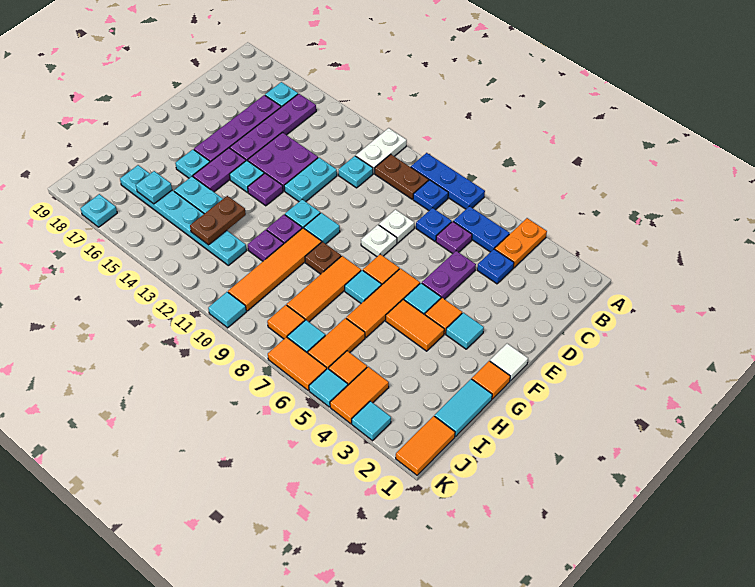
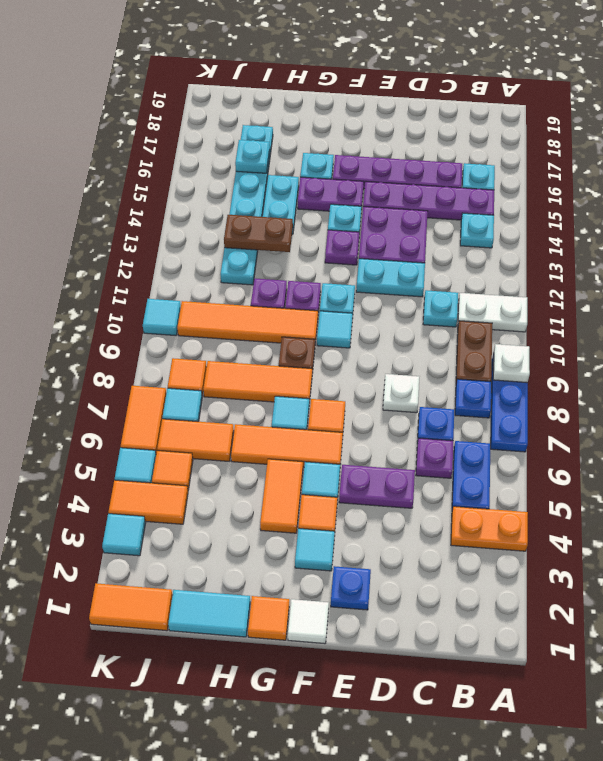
blue plate C4 level 1 -> blue plate E2 level 1
white plate E8 level 1 -> white plate A9 level 2
cyan plate K17 level 1 -> cyan plate B14 level 1

